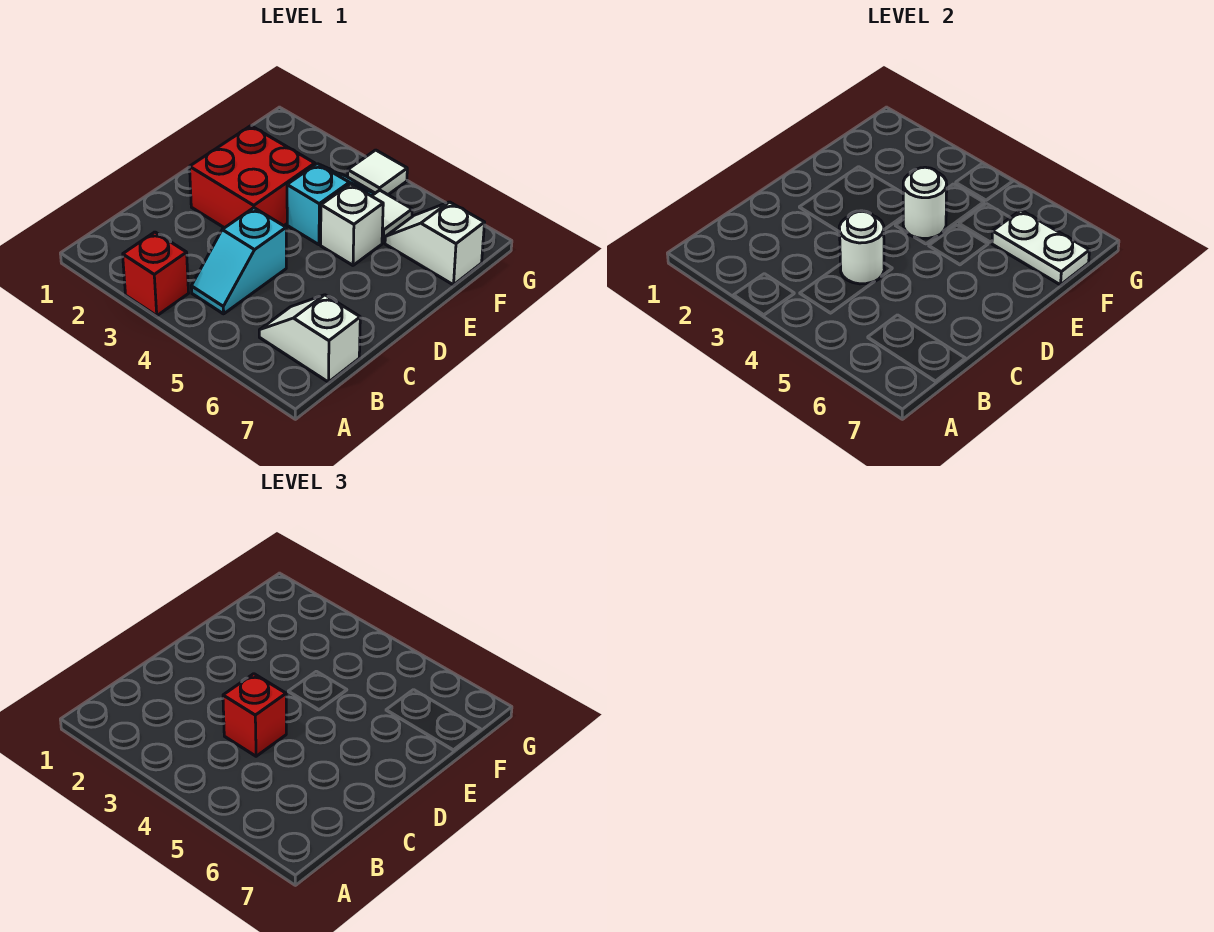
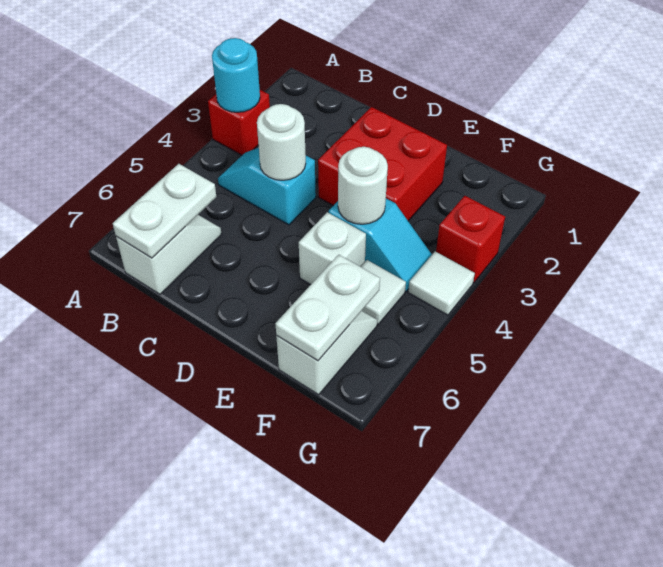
none -> cyan round brick A3 level 2
none -> white plate B6:B7 level 2
red brick C4 level 3 -> red brick G3 level 1

